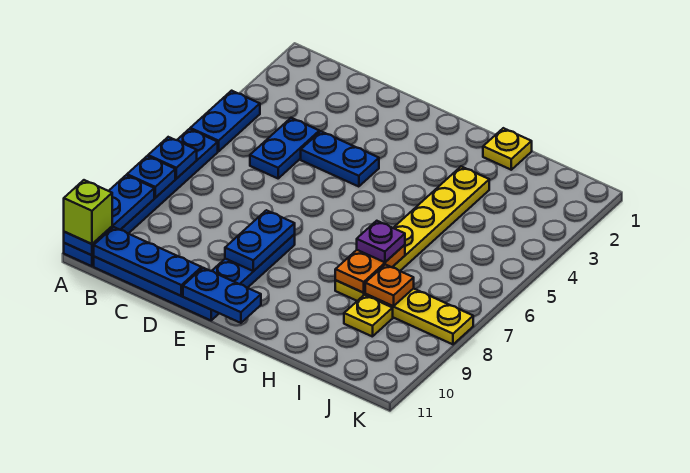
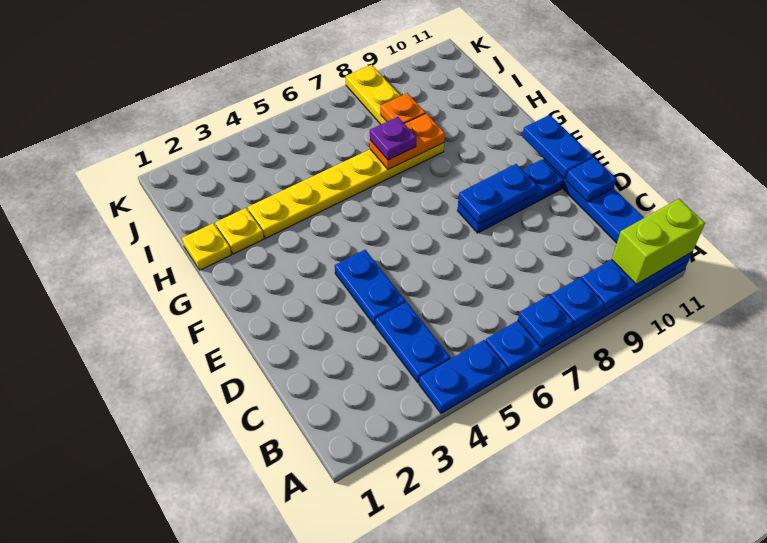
lime brick A11 level 3 -> lime brick A10:A11 level 3
blue plate B11:D11 level 2 -> blue plate D11 level 2
blue plate C4:C5 level 1 -> blue plate B4:C4 level 1
yellow plate I9 level 1 -> yellow plate H2 level 1

